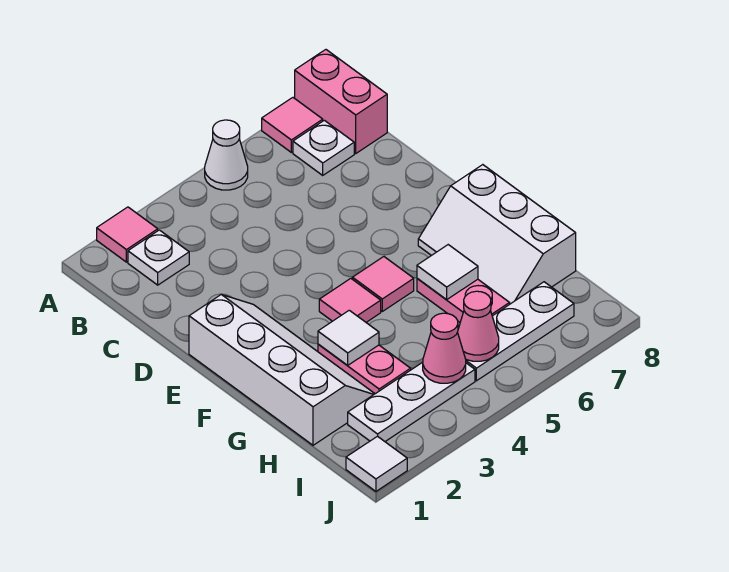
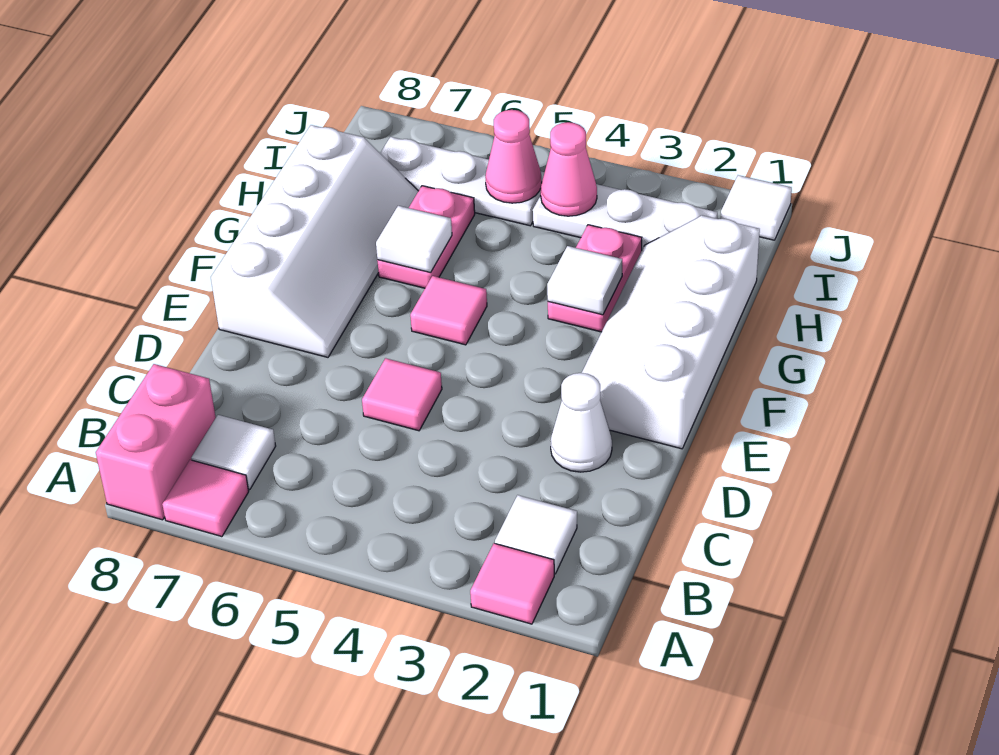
white cone A5 level 1 -> white cone D2 level 1
white plate B2 level 1 -> white tile B2 level 1
white plate B7 level 1 -> white tile B7 level 1
pink tile F4 level 1 -> pink tile D5 level 1
white slope F7:H8 level 1 top 8 -> white slope E7:H8 level 1 top 8

